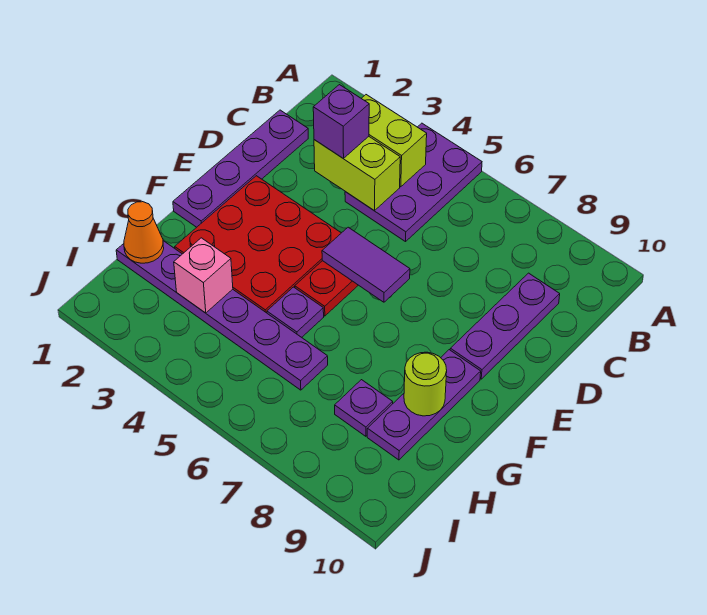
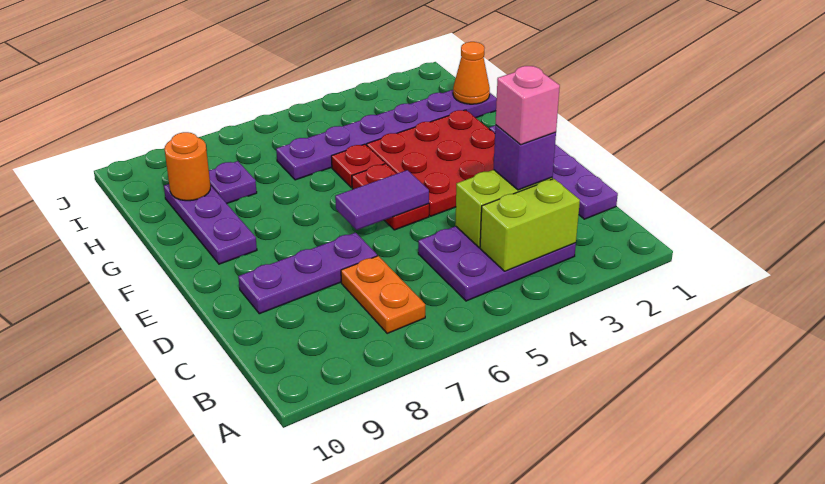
purple plate A4:C5 level 1 -> purple plate B3:C5 level 1
none -> orange plate B7:C7 level 1
purple plate C9:E9 level 1 -> purple plate D7:D9 level 1
purple plate G5 level 1 -> red plate G5 level 1
lime round brick G9 level 2 -> none
pink brick H3 level 2 -> pink brick C3 level 4
none -> orange round brick H9 level 2

